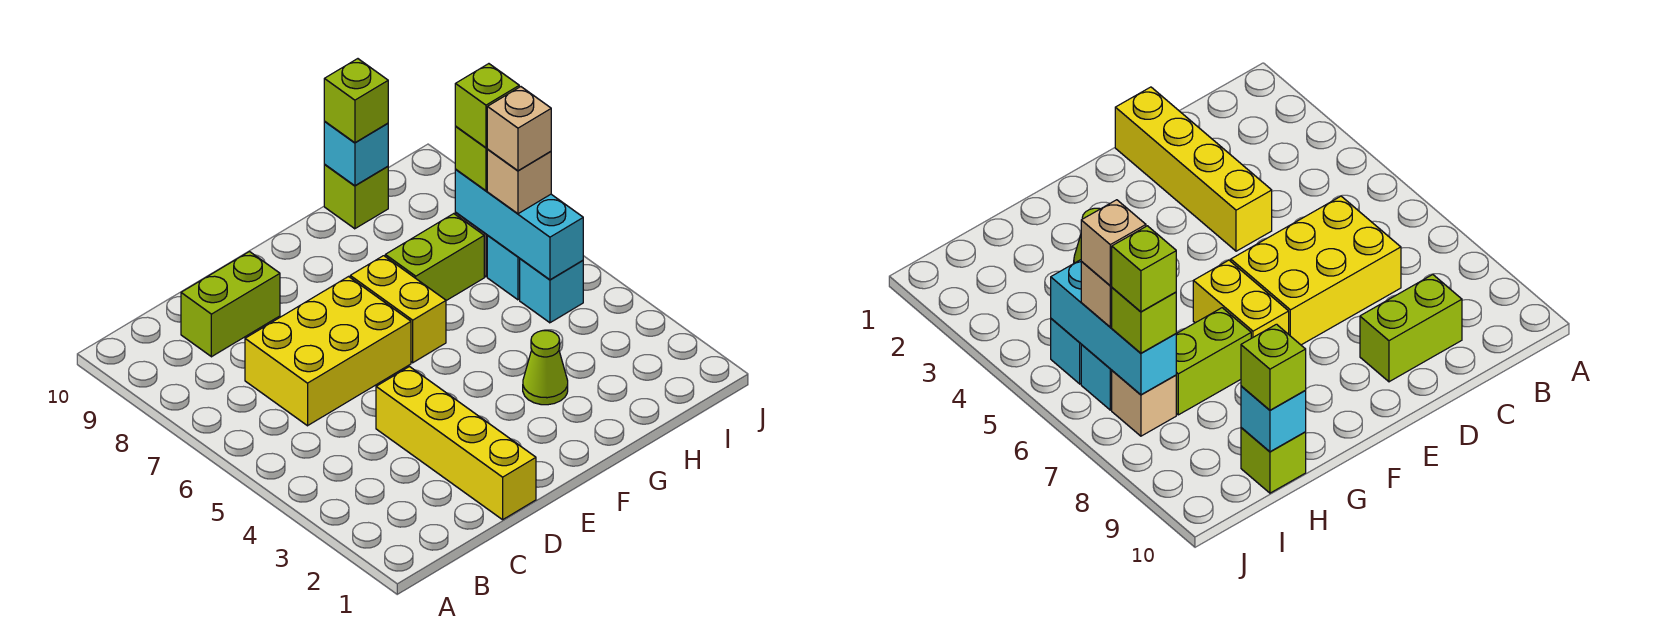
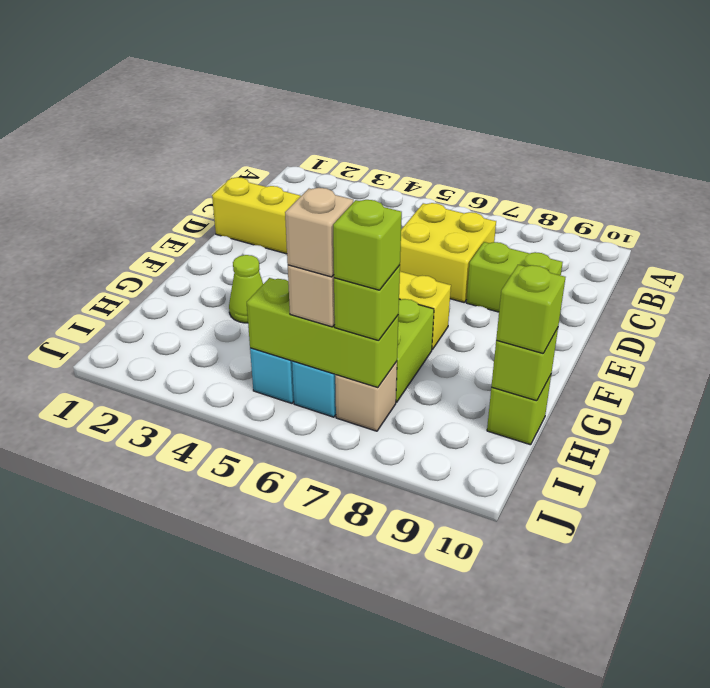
yellow brick C6:E7 level 1 -> yellow brick C6:D7 level 1
lime brick C9:D9 level 1 -> lime brick D8:D9 level 1
cyan brick H10 level 2 -> lime brick H10 level 2
cyan brick I5:I7 level 2 -> lime brick I5:I7 level 2

